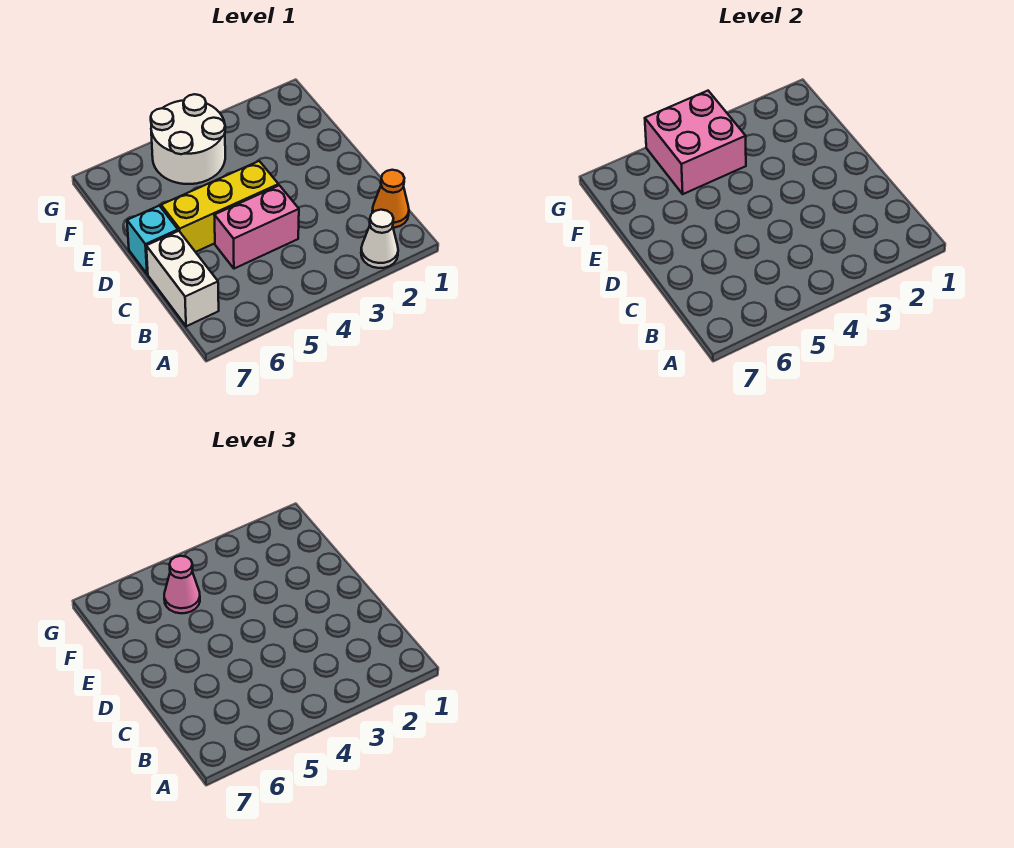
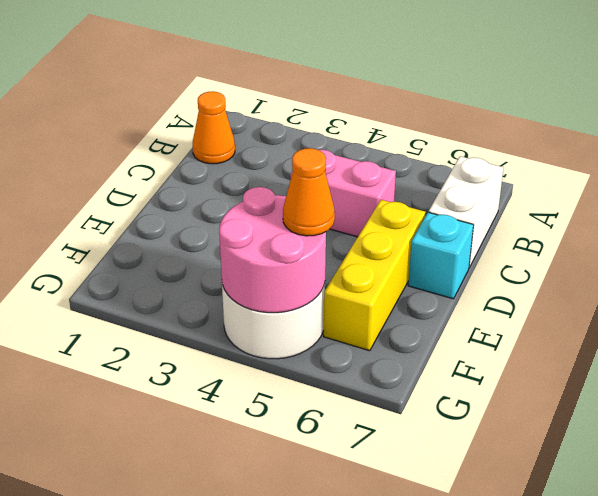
white cone A2 level 1 -> none
yellow brick D4:D6 level 1 -> yellow brick D6:F6 level 1
pink brick F4:G5 level 2 -> pink round brick F4:G5 level 2
pink cone F5 level 3 -> orange cone F5 level 3

